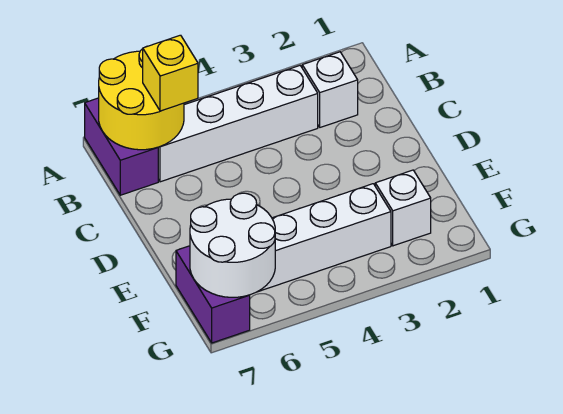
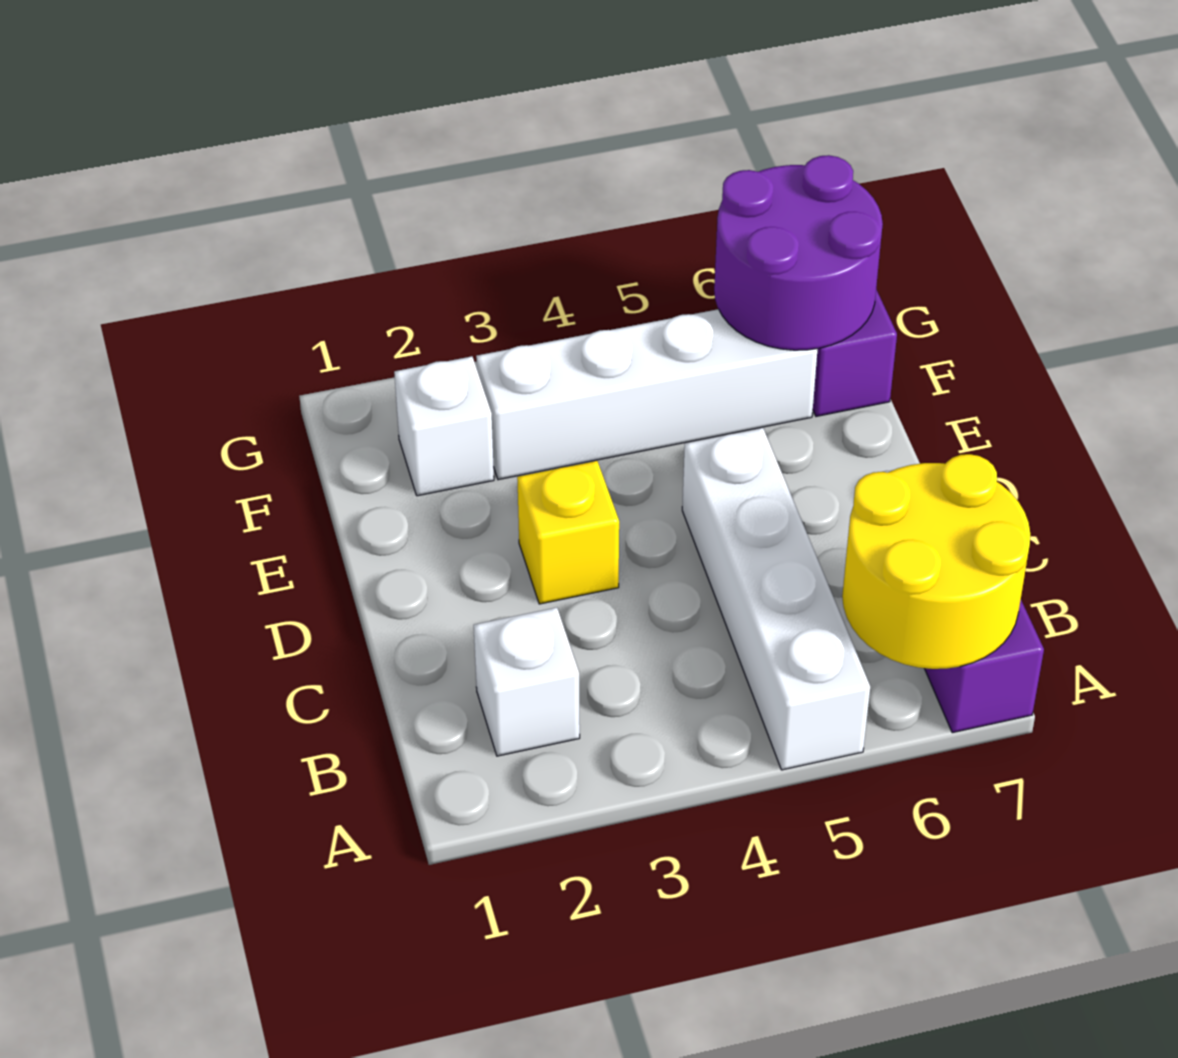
white brick B3:B6 level 1 -> white brick A5:D5 level 1
yellow brick B6 level 3 -> yellow brick D3 level 1
white round brick F6:G7 level 2 -> purple round brick F6:G7 level 2

